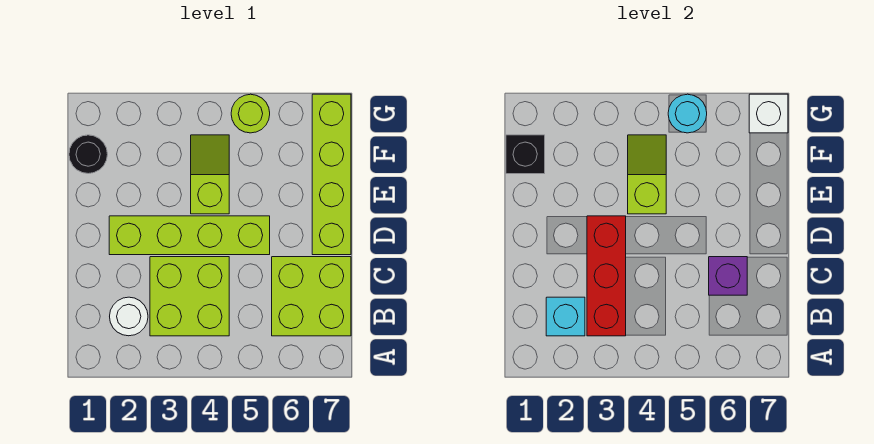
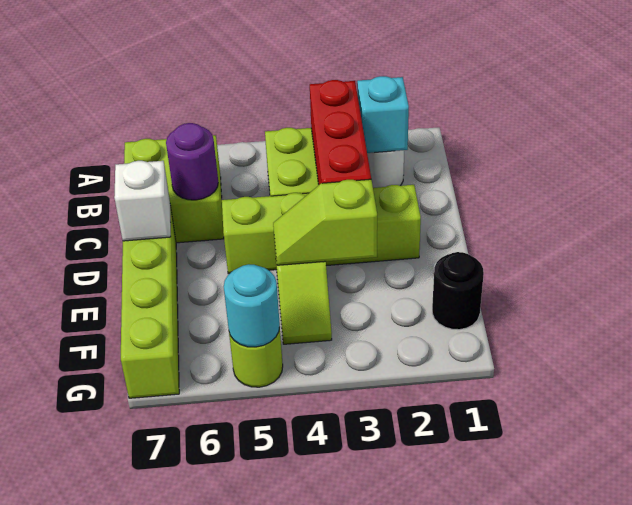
purple brick C6 level 2 -> purple round brick C6 level 2
lime slope E4:F4 level 2 top E -> lime slope E3:E4 level 2 top 3
black brick F1 level 2 -> none
white brick G7 level 2 -> white brick D7 level 2

